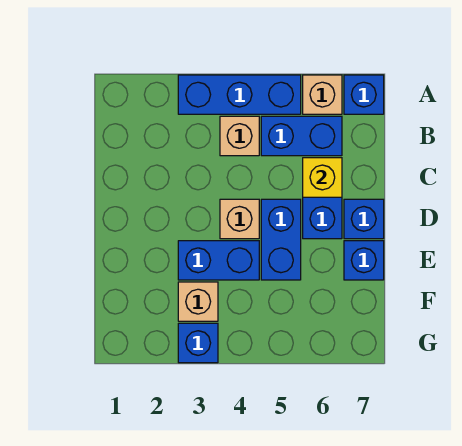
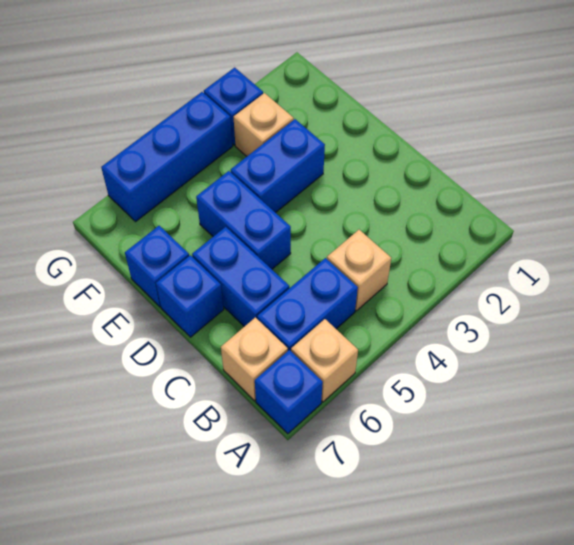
blue brick A3:A5 level 1 -> blue brick G4:G6 level 1
yellow brick C6 level 2 -> none
tan brick D4 level 1 -> tan brick B7 level 1

